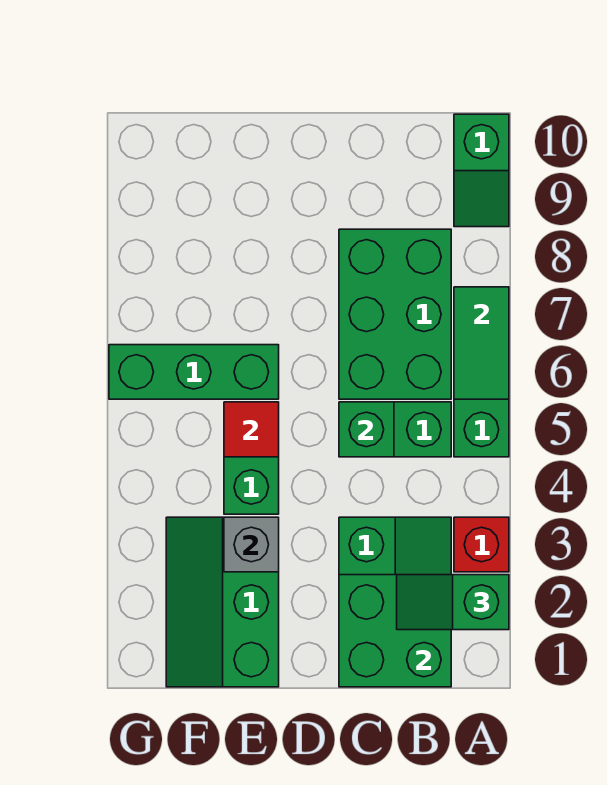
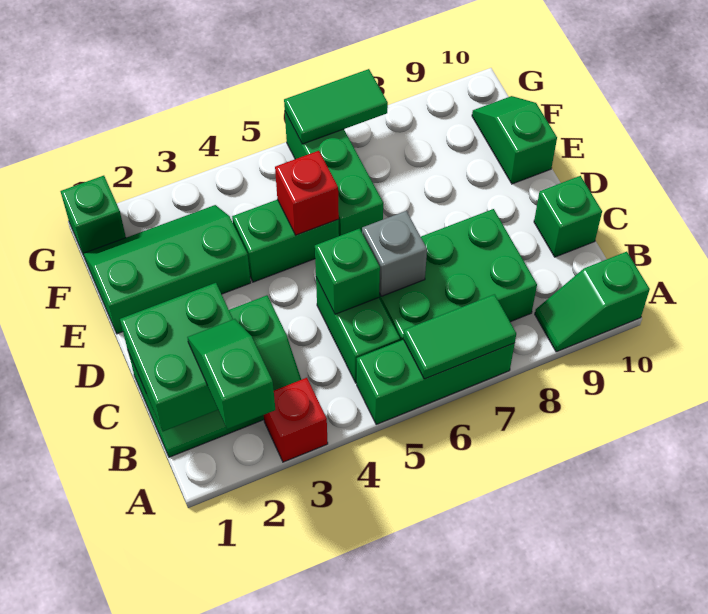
none -> green brick C10 level 1
grey brick E3 level 2 -> grey brick C6 level 2
red tile E5 level 2 -> red brick E5 level 2
none -> green slope E10:F10 level 1 top E
none -> green brick G1 level 1
none -> green tile G6:G7 level 2

